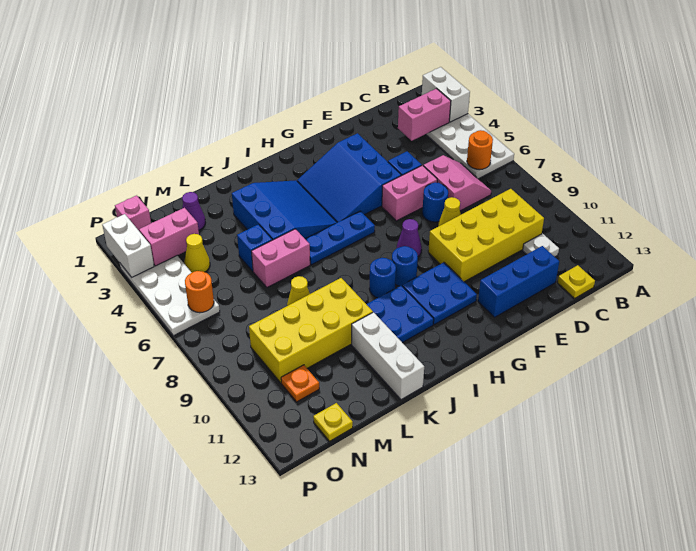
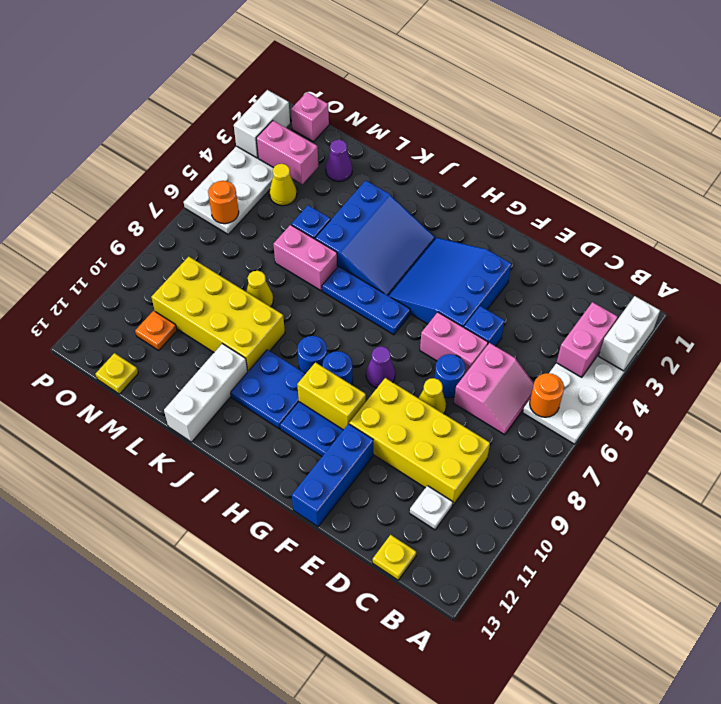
pink brick B3:C3 level 2 -> pink brick B3:B4 level 2
blue brick D12:F12 level 1 -> blue brick F11:F13 level 1
none -> yellow brick G10:H10 level 2

